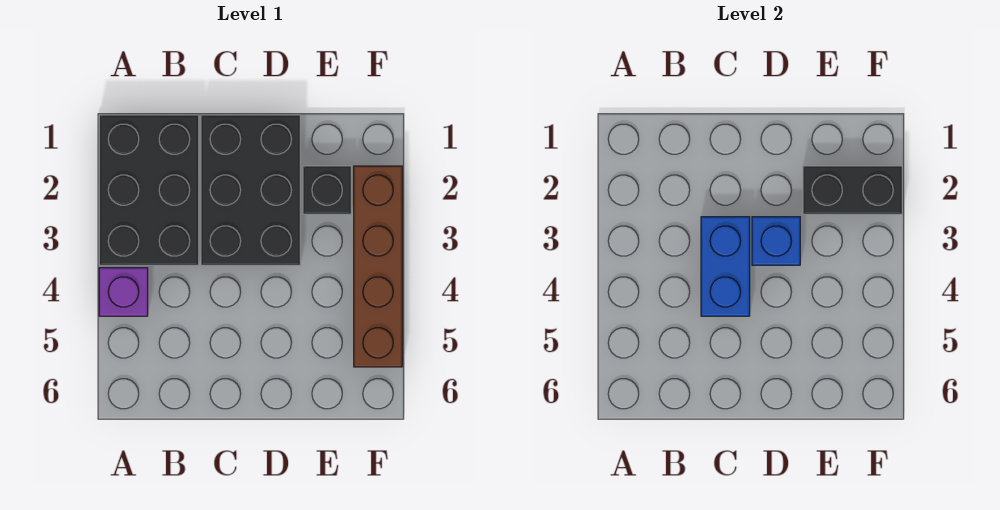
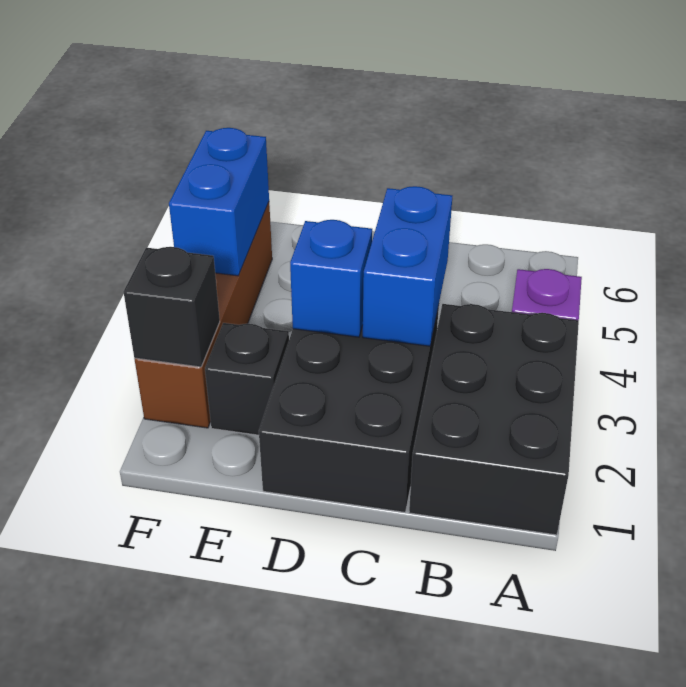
black brick E2:F2 level 2 -> black brick F2 level 2
none -> blue brick F4:F5 level 2

